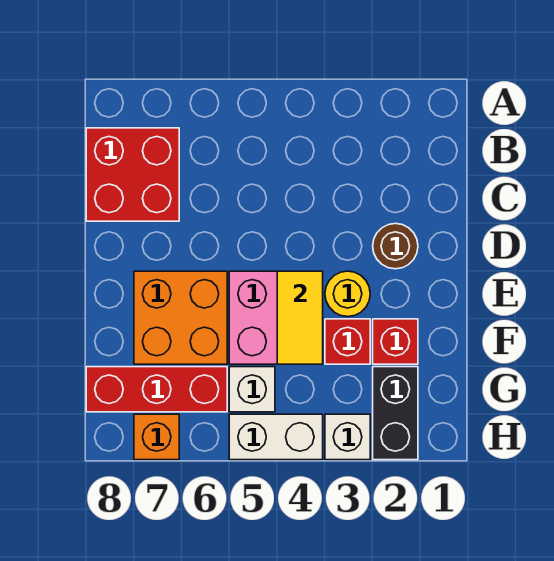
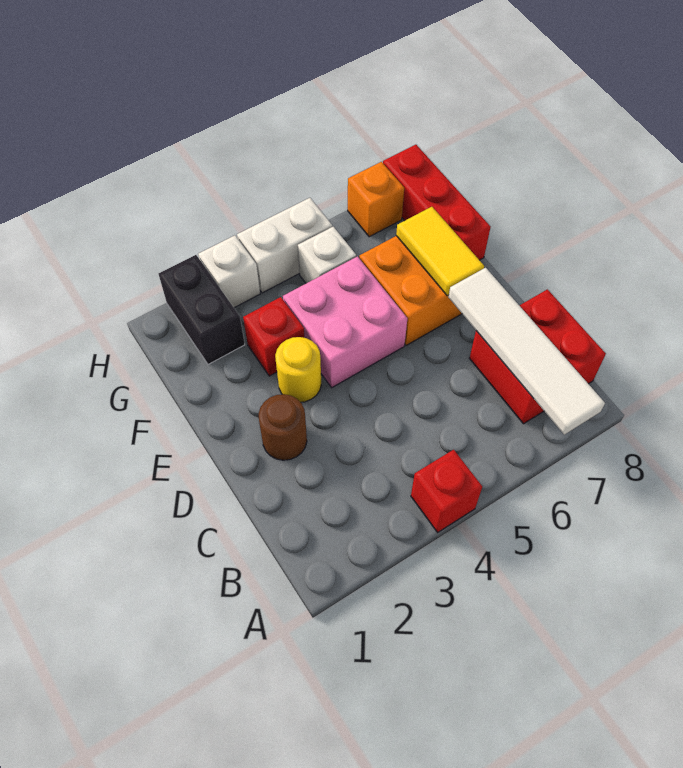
none -> white tile A7:D7 level 2
yellow tile E4:F4 level 2 -> yellow tile E7:F7 level 2
red brick F2 level 1 -> red brick A4 level 1
red brick G6:G8 level 1 -> red brick F8:H8 level 1

